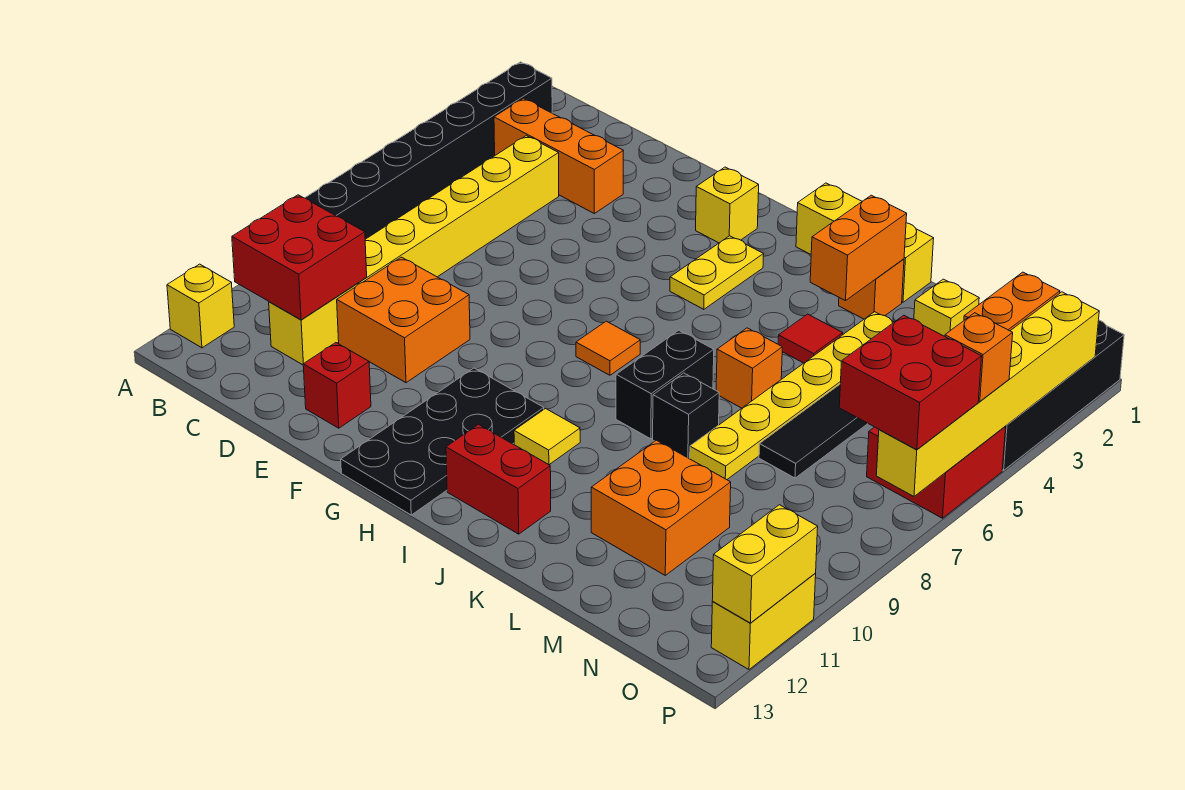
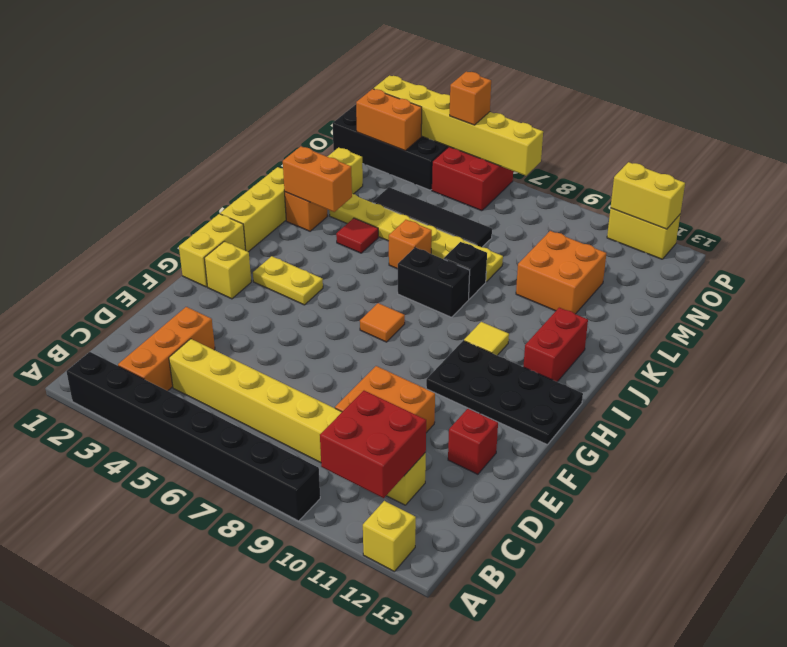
none -> yellow brick G1:H1 level 1
red brick O6:P7 level 3 -> none

